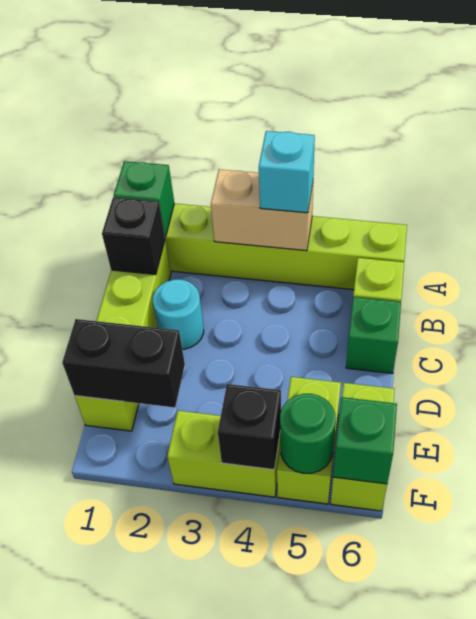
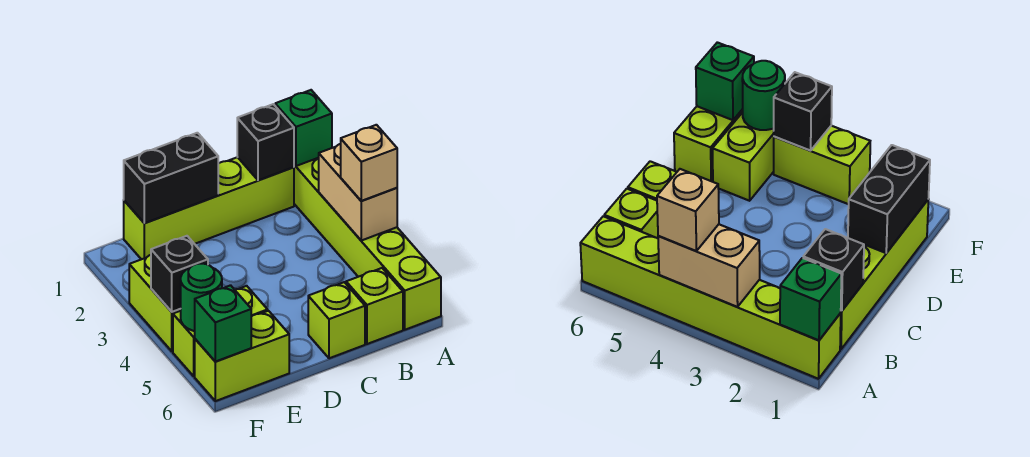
cyan brick A4 level 3 -> tan brick A4 level 3
cyan round brick C2 level 1 -> none
green brick C6 level 1 -> lime brick C6 level 1
black brick E1:E2 level 2 -> black brick D1:E1 level 2

